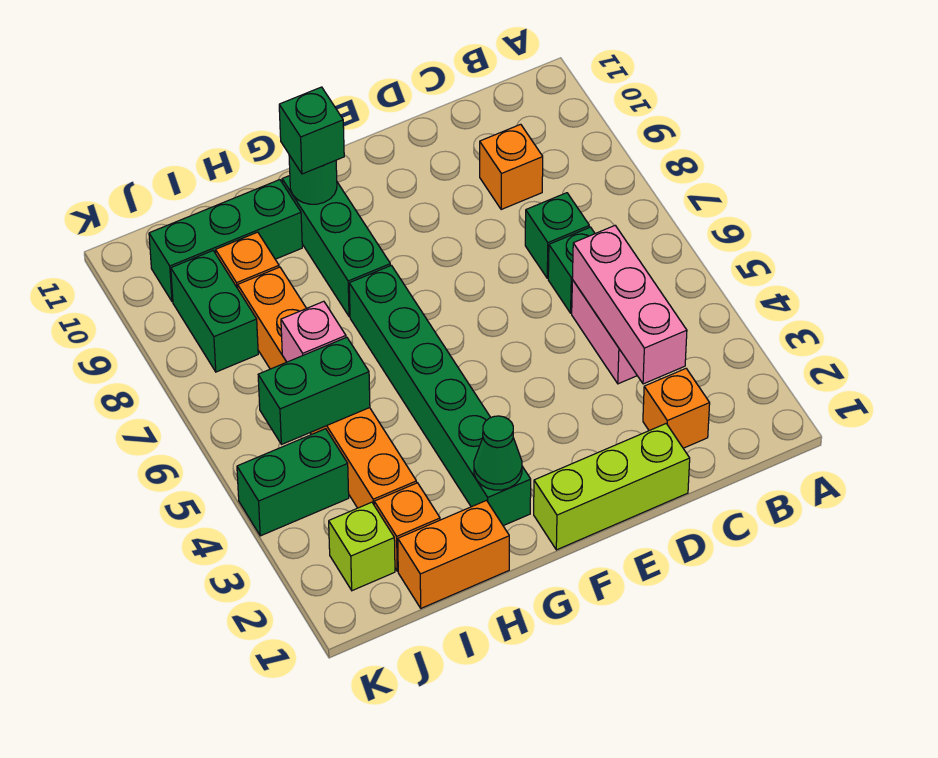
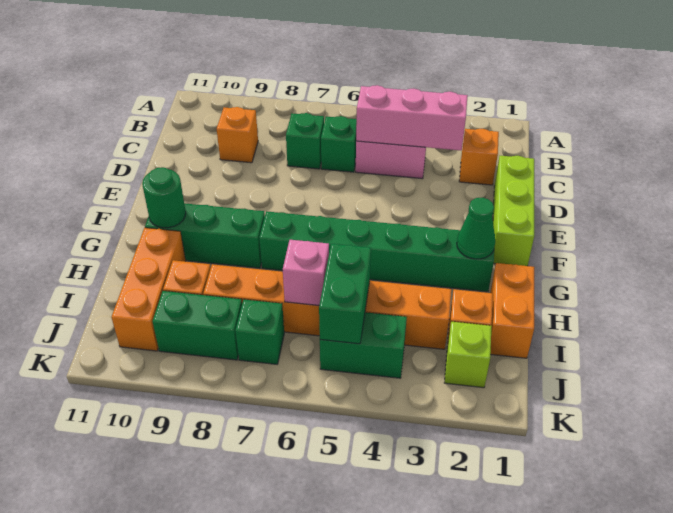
green brick G10 level 3 -> green brick J7 level 1
green brick H10:J10 level 1 -> orange brick H10:J10 level 1
green brick J4:K4 level 1 -> green brick J4:J5 level 1

